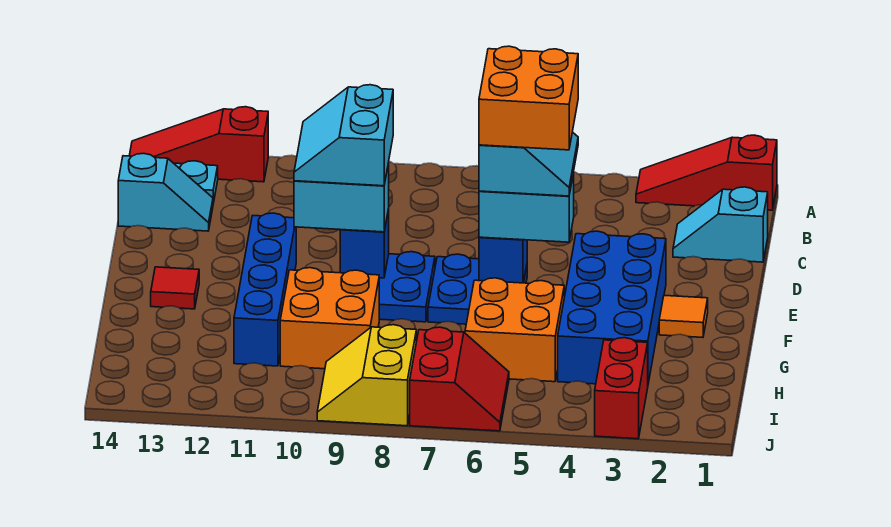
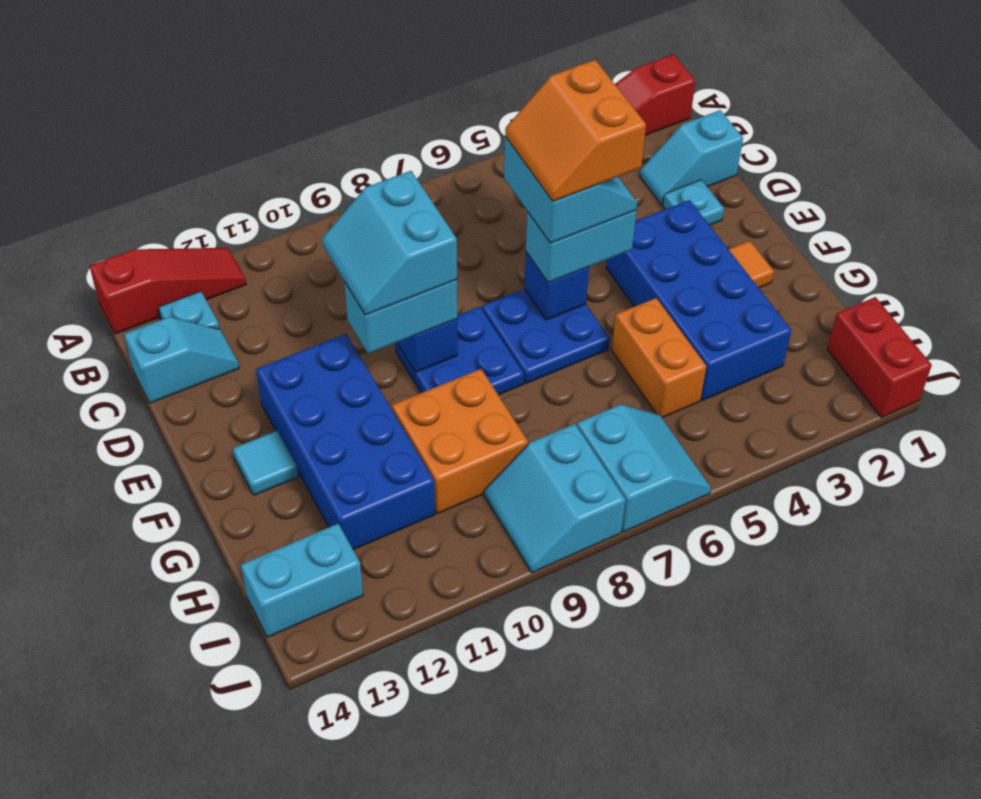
red slope A12:A14 level 1 top 12 -> red slope A12:A14 level 1 top 14
none -> cyan plate D2 level 1
orange brick D5:E6 level 5 -> orange slope D5:E6 level 5 top 5
blue brick E11:H11 level 1 -> blue brick E11:H12 level 1
red tile F13 level 1 -> cyan tile F13 level 1
orange brick G5:H6 level 1 -> orange brick G5:H5 level 1
red brick I3:J3 level 1 -> red brick I1:J1 level 1
red slope I6:J7 level 1 top 7 -> cyan slope I6:J7 level 1 top 7
yellow slope I8:J9 level 1 top 8 -> cyan slope I8:J9 level 1 top 8
none -> cyan brick I13:I14 level 1

